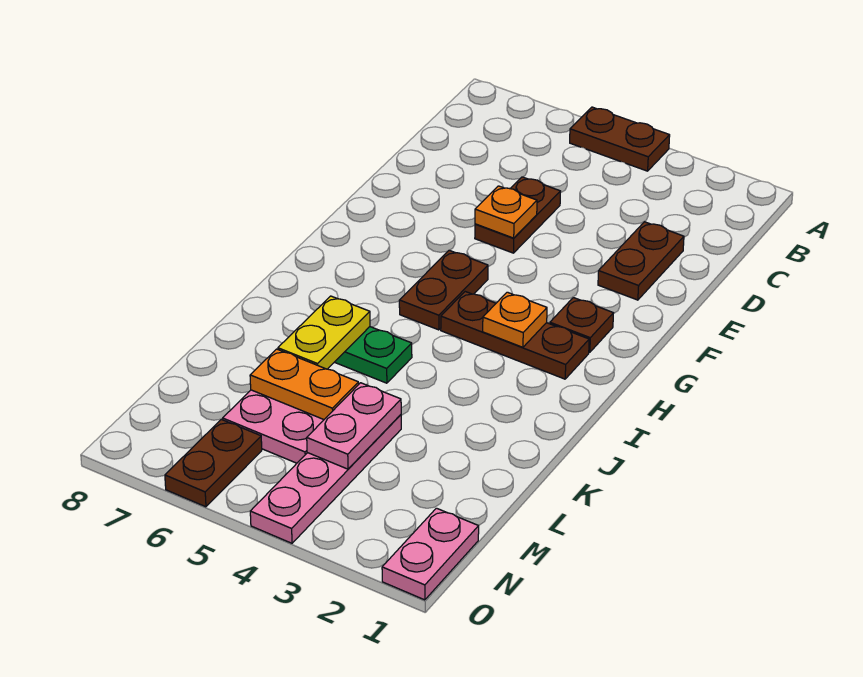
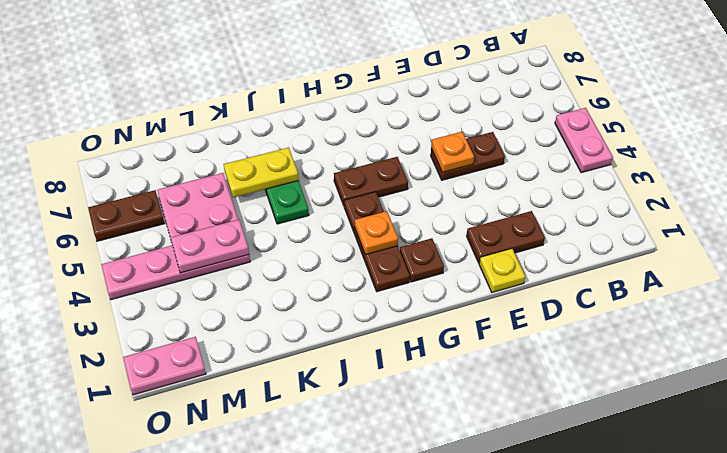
brown plate A4:A5 level 1 -> pink plate A4:A5 level 1
none -> yellow plate E1 level 1
orange plate L5:L6 level 2 -> none

